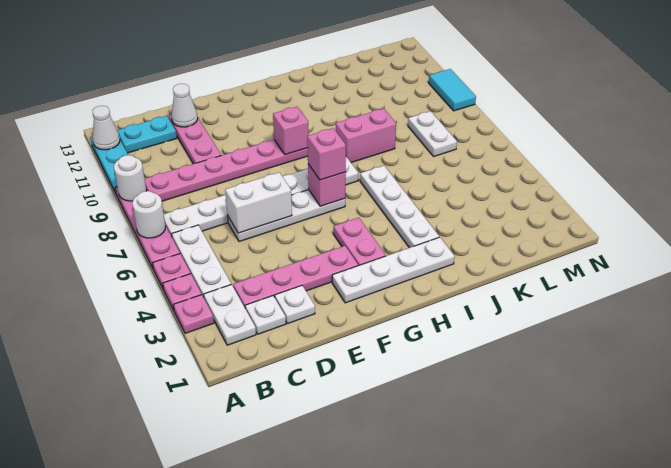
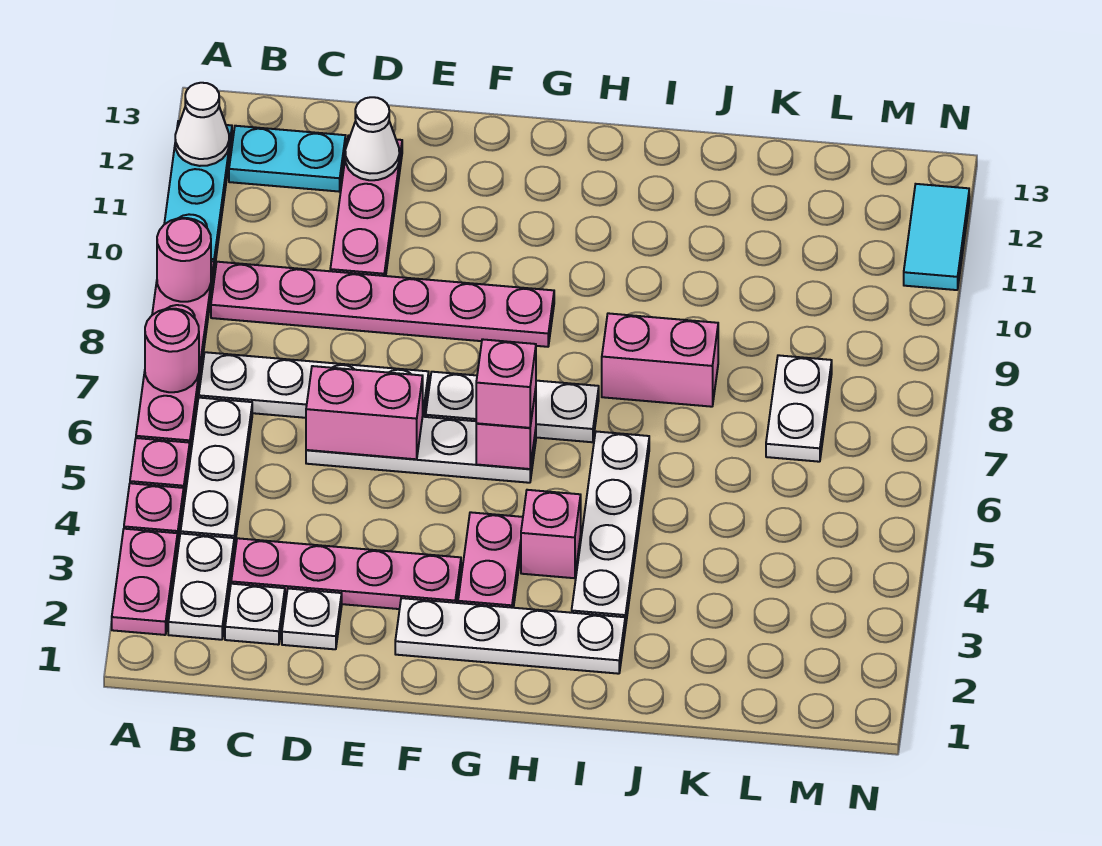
pink plate A3 level 1 -> pink plate A2:A3 level 1
white round brick A7 level 2 -> pink round brick A7 level 2
white round brick A9 level 2 -> pink round brick A9 level 2
white brick D6:E6 level 2 -> pink brick D6:E6 level 2
pink brick G9 level 2 -> pink brick H4 level 1
cyan tile N9:N10 level 1 -> cyan tile N11:N12 level 1

